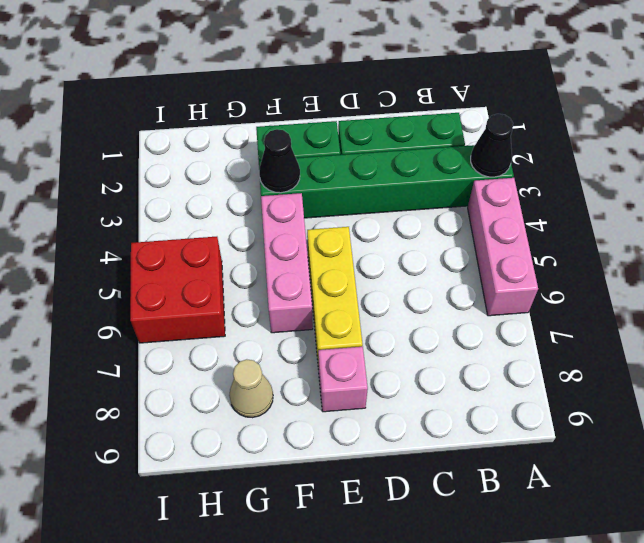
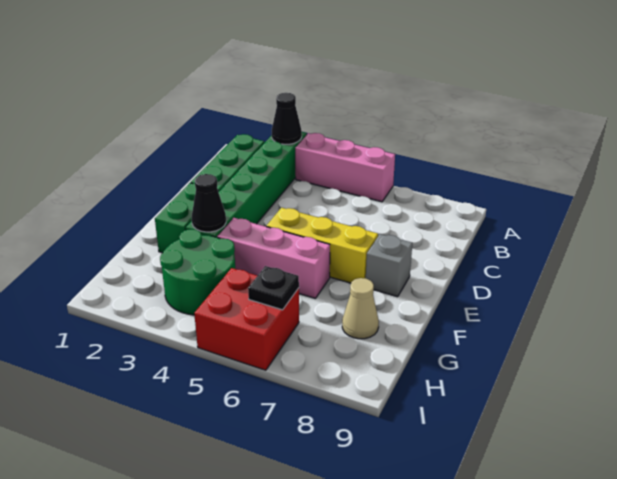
pink brick E8 level 1 -> grey brick E8 level 1
none -> green round brick G3:H4 level 1
none -> black plate H6 level 2

